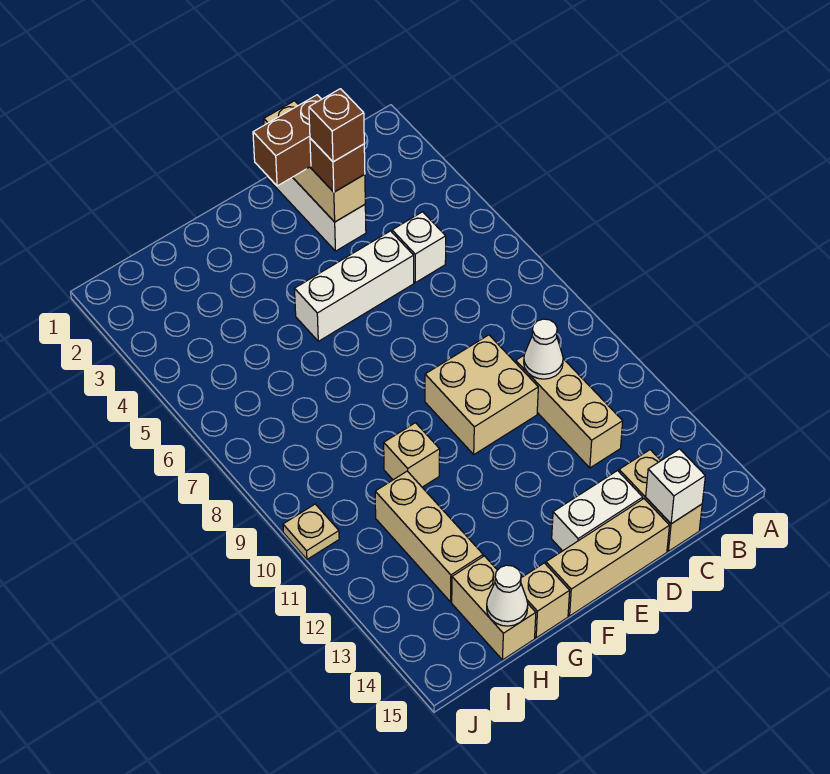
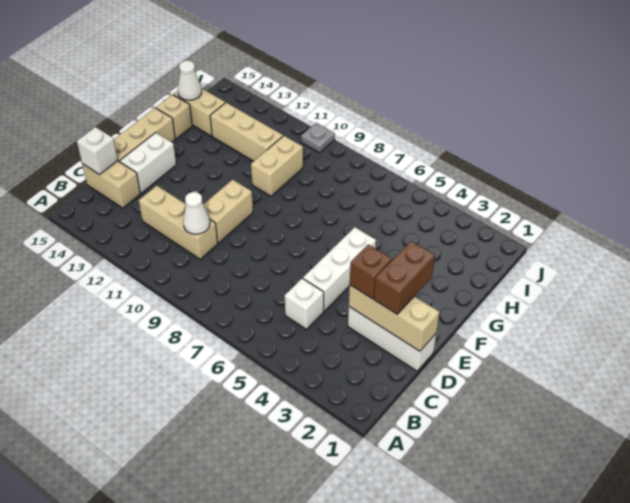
brown brick D3 level 4 -> none
tan brick D9:E10 level 1 -> tan brick D10:E10 level 1
tan brick G10 level 1 -> tan brick G10:H10 level 1
tan plate J10 level 1 -> grey plate J10 level 1

